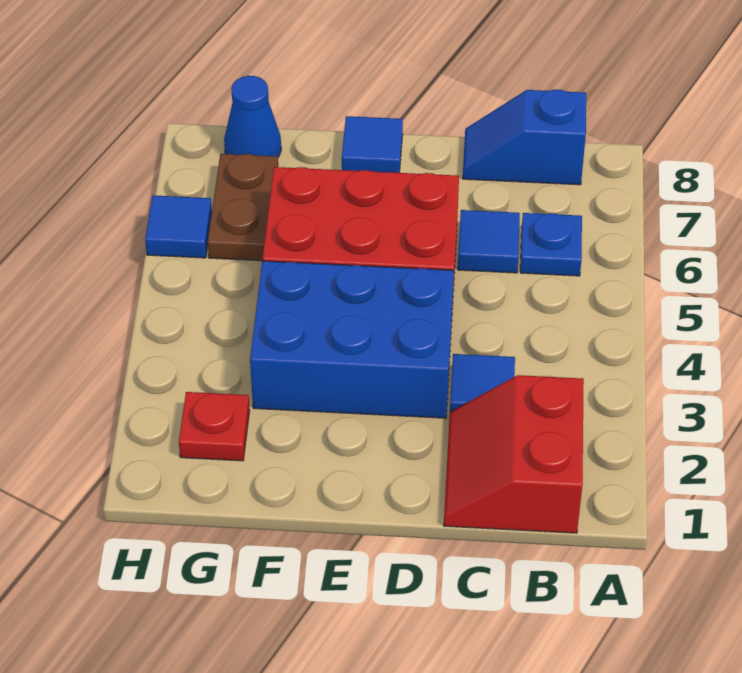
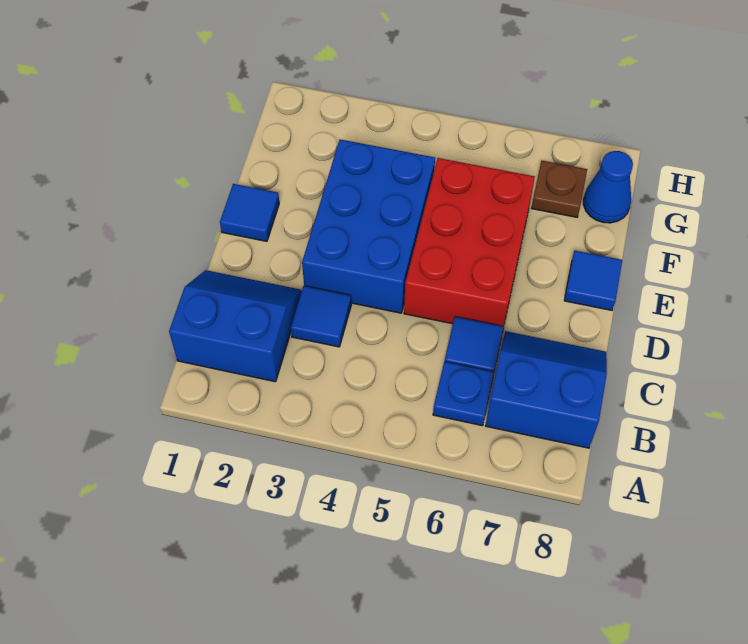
red slope B1:C2 level 1 top B -> blue slope B1:C2 level 1 top B
blue slope B8:C8 level 1 top B -> blue slope B7:C8 level 1 top B
red plate G2 level 1 -> none
brown plate G6:G7 level 1 -> brown plate G7 level 1
blue tile H6 level 1 -> blue tile E1 level 1

